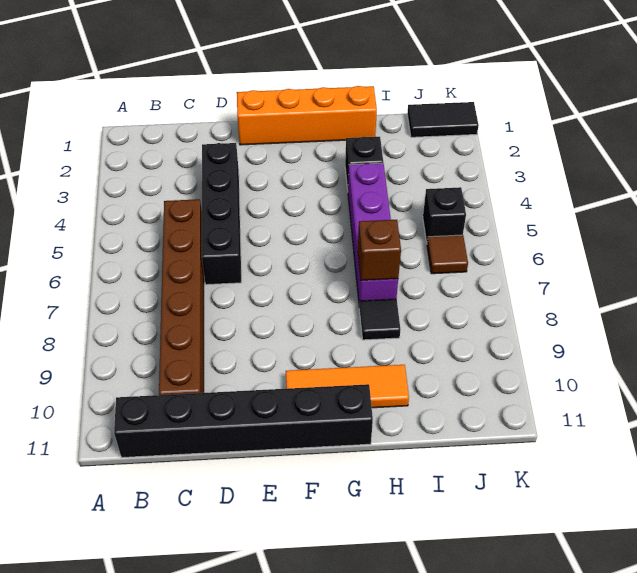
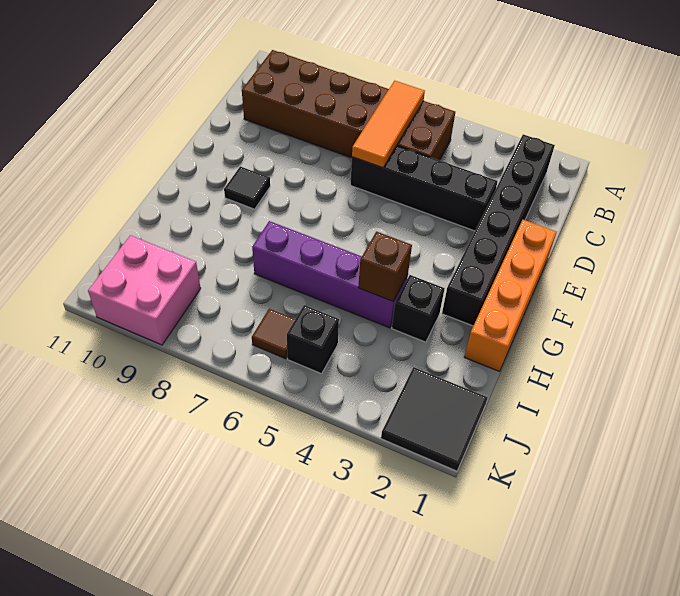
black brick B11:G11 level 1 -> black brick B2:G2 level 1
brown brick C5:C10 level 1 -> brown brick B5:C10 level 1
orange tile F10:H10 level 1 -> orange tile B6:D6 level 2
brown brick H7 level 2 -> brown brick H4 level 2
black tile H8 level 1 -> black tile F9 level 1
black tile J1:K1 level 1 -> black tile J1:K2 level 1
none -> pink brick J9:K10 level 1

